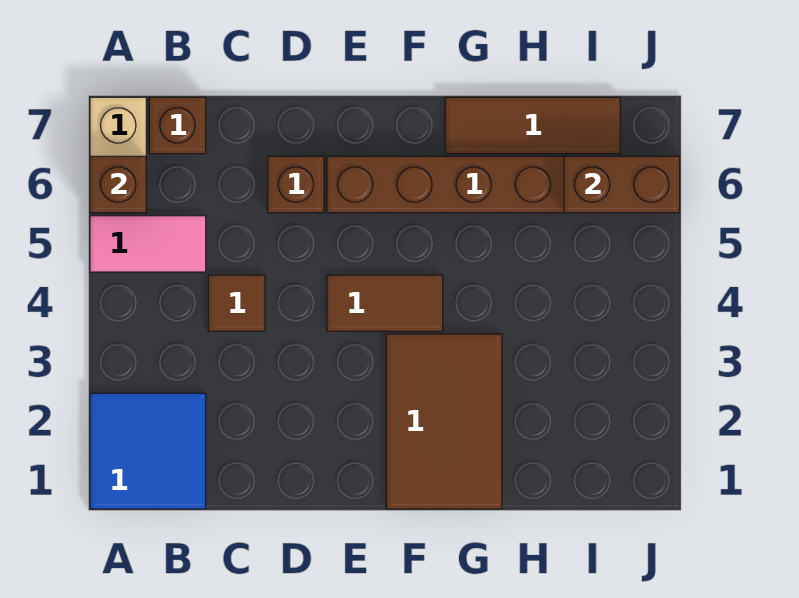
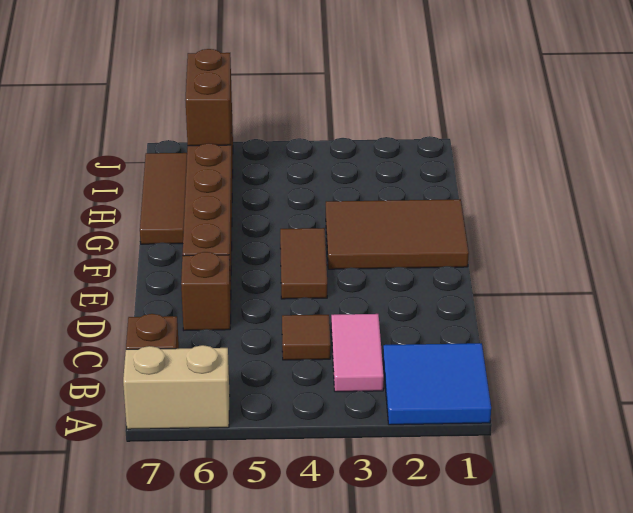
pink tile A5:B5 level 1 -> pink tile B3:C3 level 1
brown brick A6 level 2 -> none

